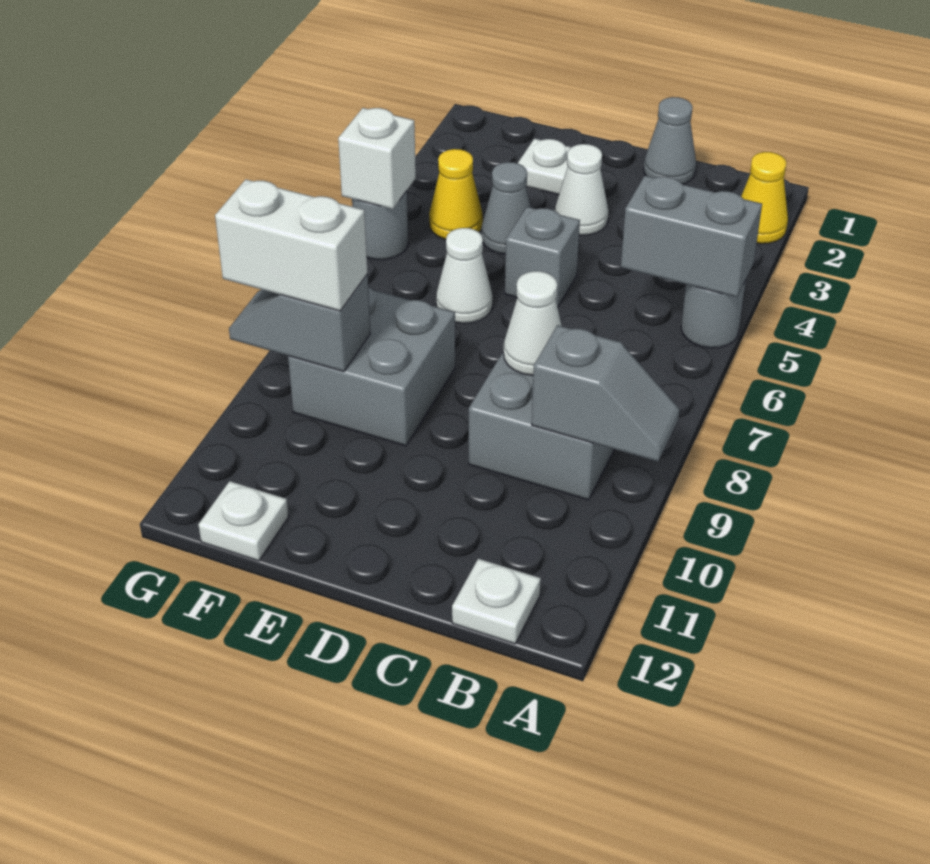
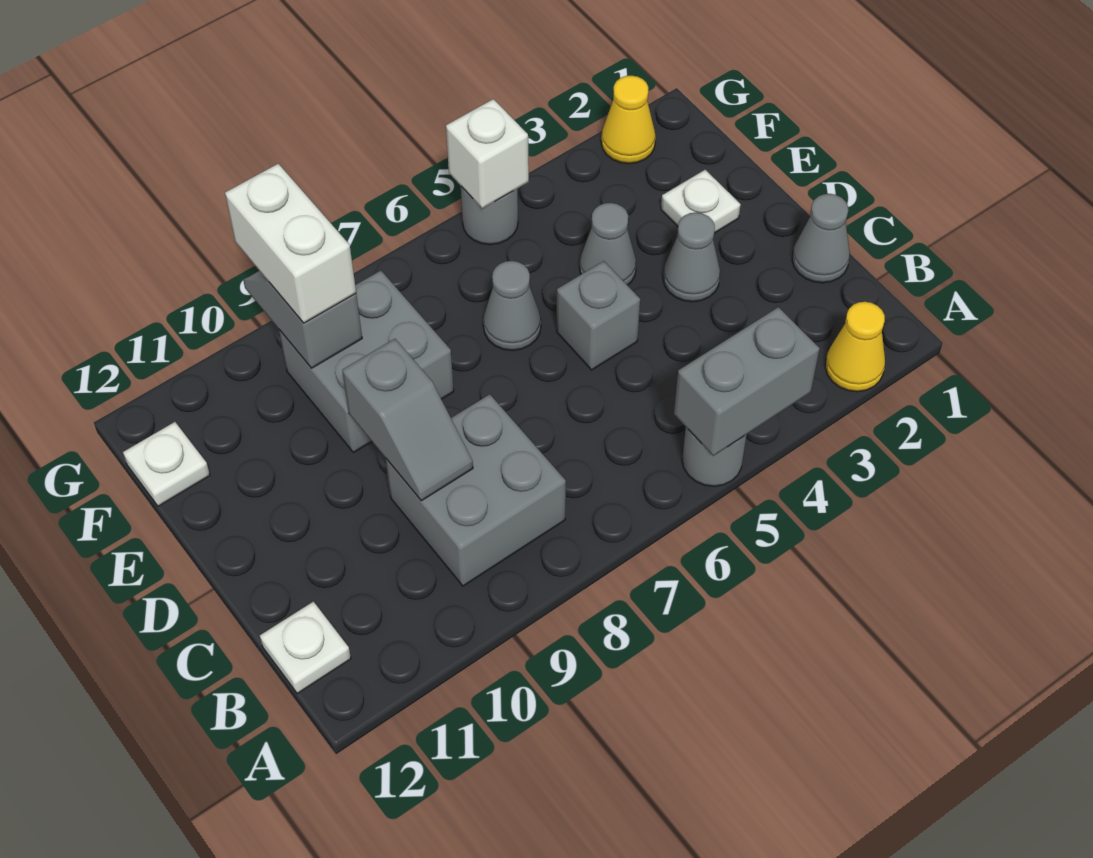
grey brick A5:B5 level 2 -> grey brick A4:A5 level 2
grey slope A9:B9 level 2 top B -> grey slope C9:D9 level 2 top D
white cone C8 level 2 -> none
white cone D3 level 1 -> grey cone D3 level 1
white cone E6 level 1 -> grey cone E6 level 1
yellow cone F4 level 1 -> yellow cone G2 level 1

